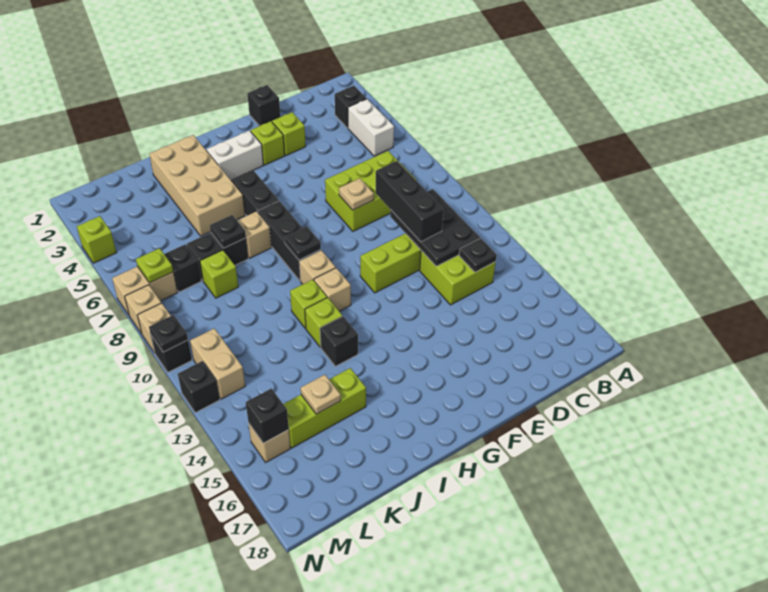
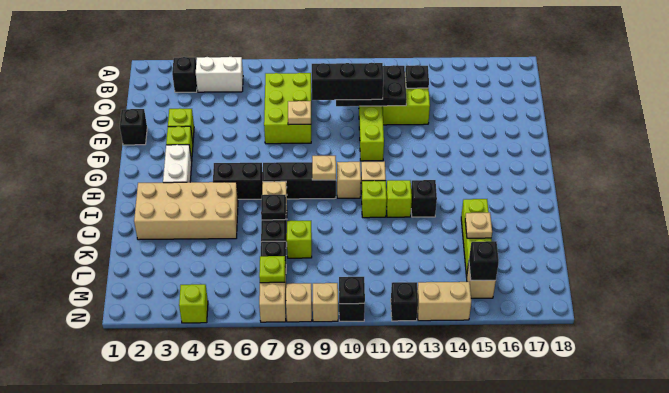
black plate H9 level 2 -> tan plate H9 level 2
tan brick M11:M12 level 1 -> tan brick N13:N14 level 1

